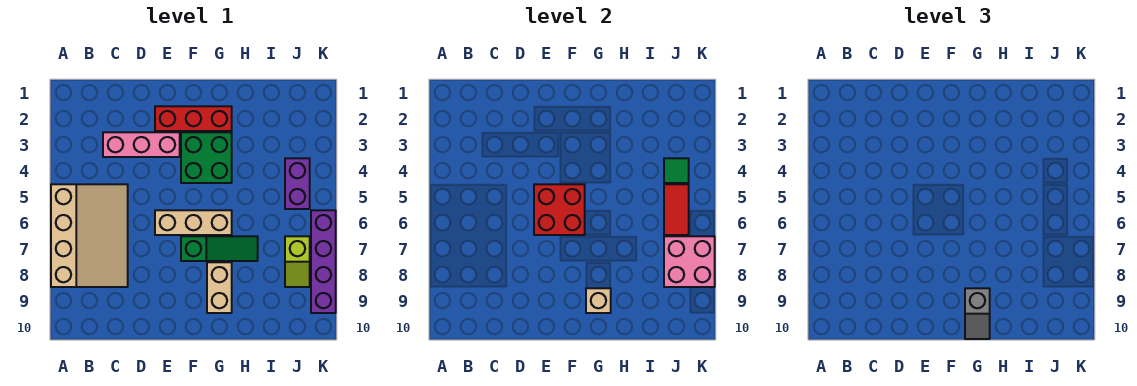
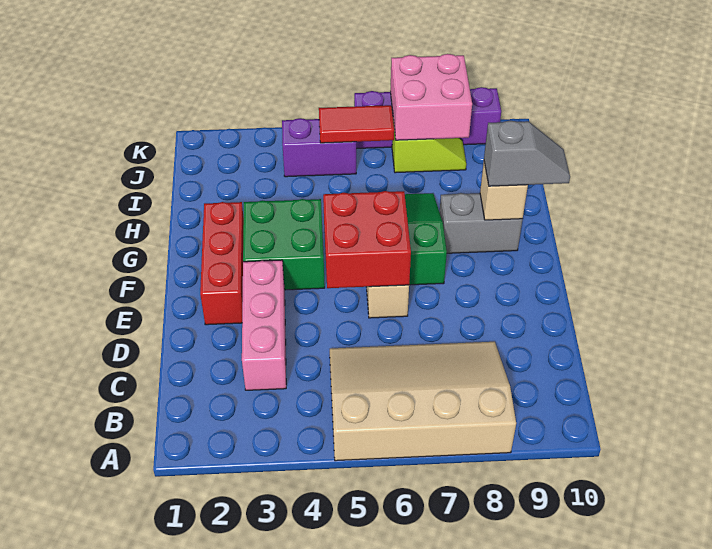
tan brick G8:G9 level 1 -> grey brick G8:G9 level 1
green tile J4 level 2 -> none

